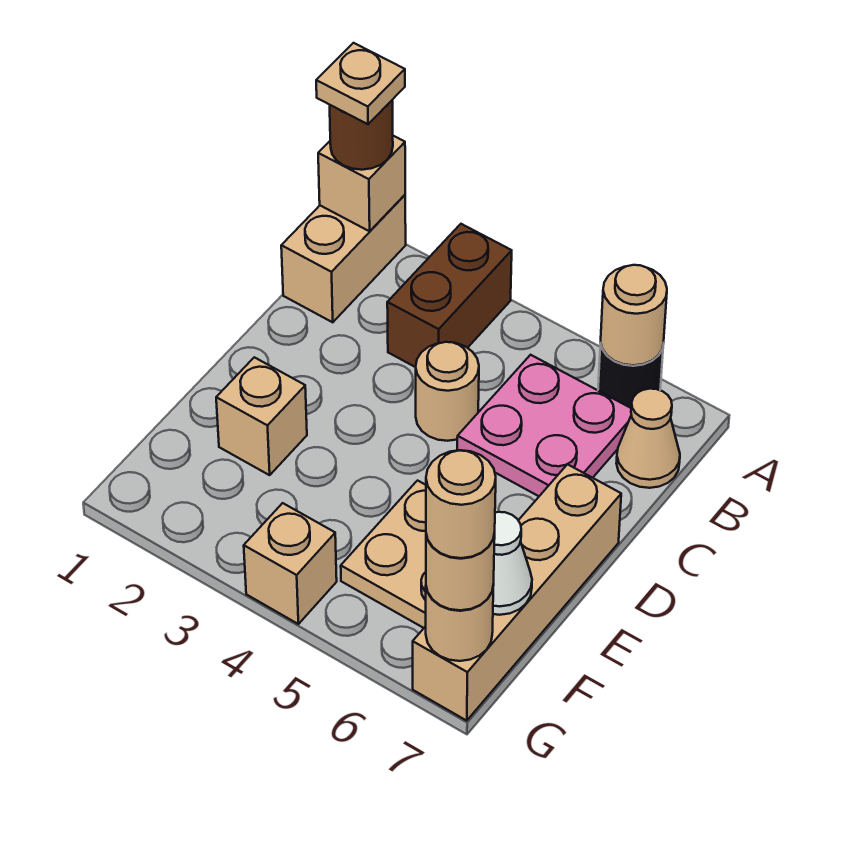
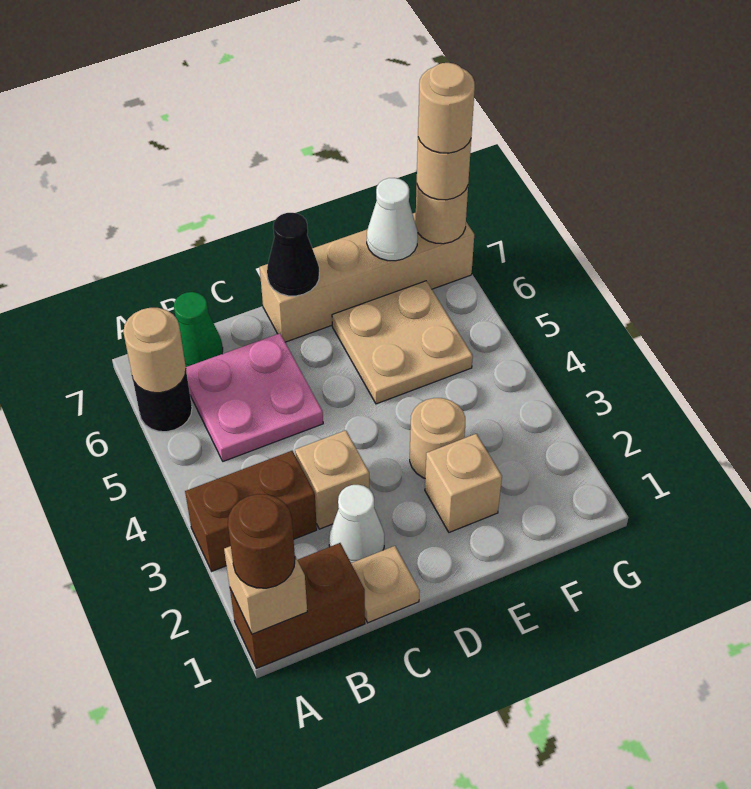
tan brick A1:B1 level 1 -> brown brick A1:B1 level 1
tan plate A1 level 4 -> tan plate C1 level 1
tan cone B7 level 1 -> green cone B7 level 1
none -> white cone C2 level 1
tan round brick C4 level 1 -> tan round brick E3 level 1
none -> black cone D7 level 2
tan brick G4 level 1 -> tan brick C3 level 1

